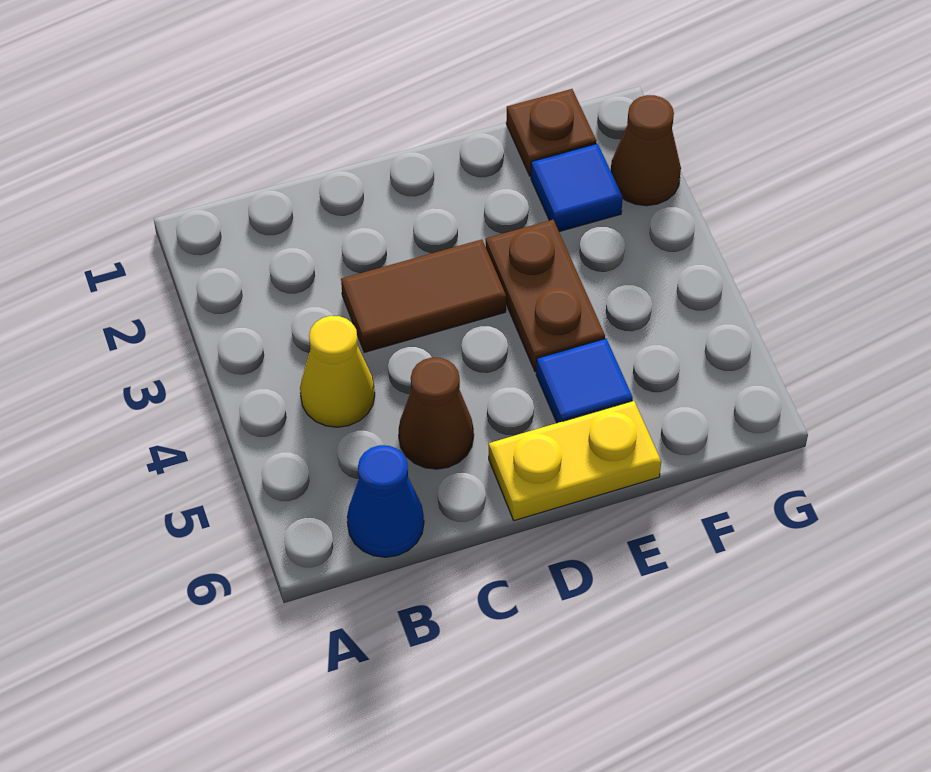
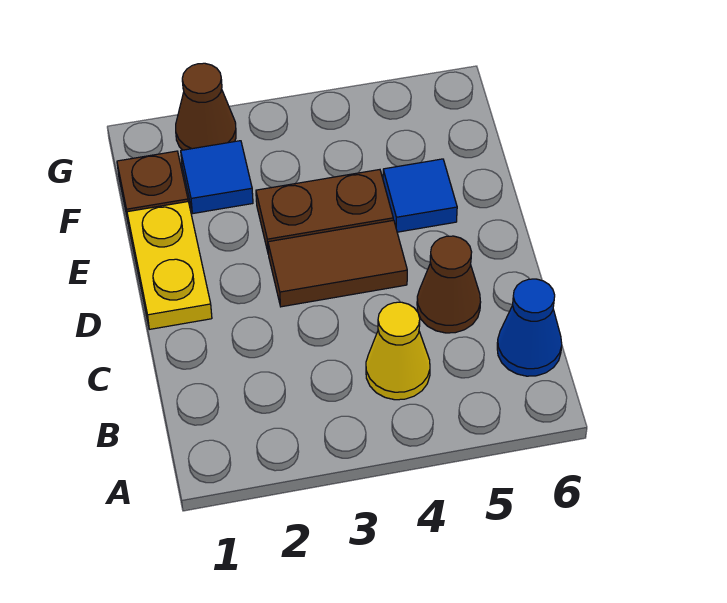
brown tile C3:D3 level 1 -> brown tile D3:D4 level 1
yellow plate D6:E6 level 1 -> yellow plate D1:E1 level 1

